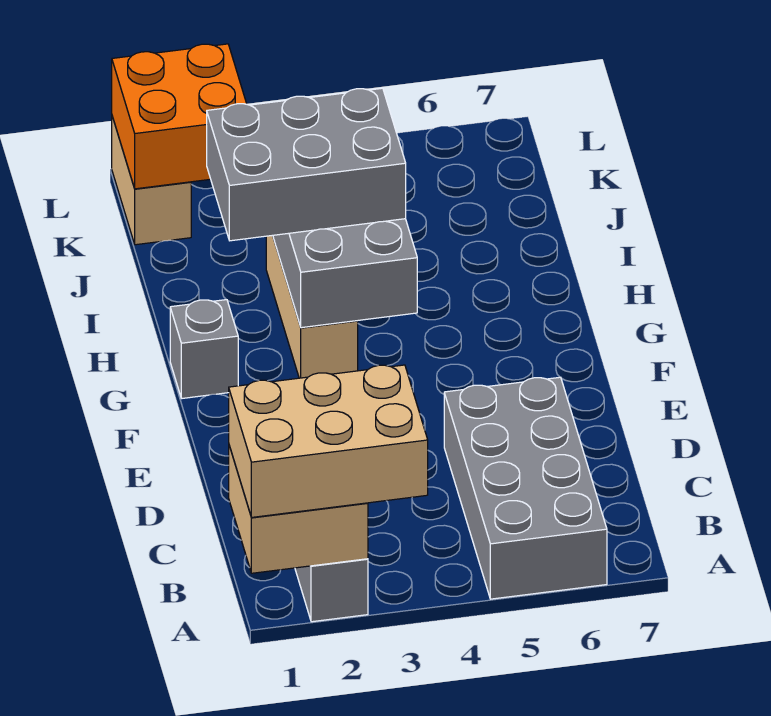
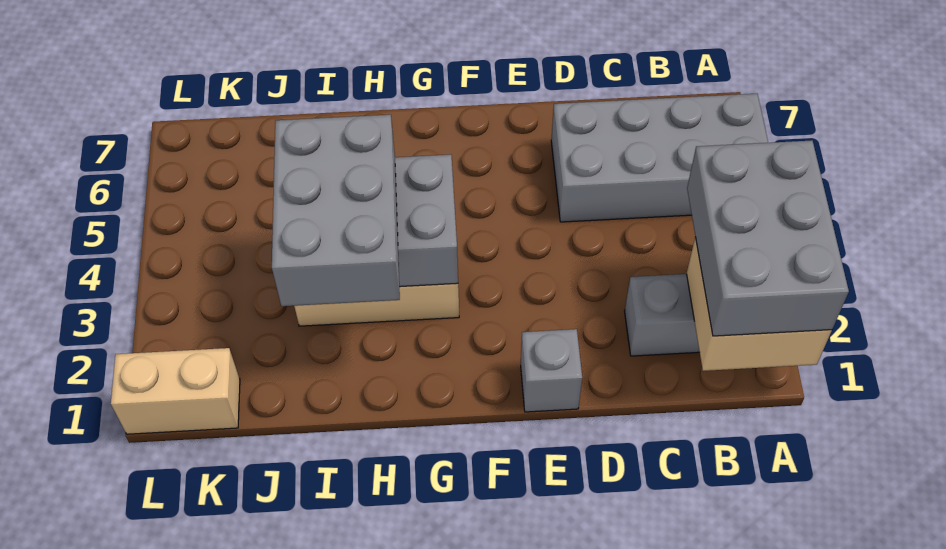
tan brick A1:B3 level 3 -> grey brick A1:B3 level 3
grey brick G1 level 1 -> grey brick E1 level 1
orange brick K1:L2 level 2 -> none

